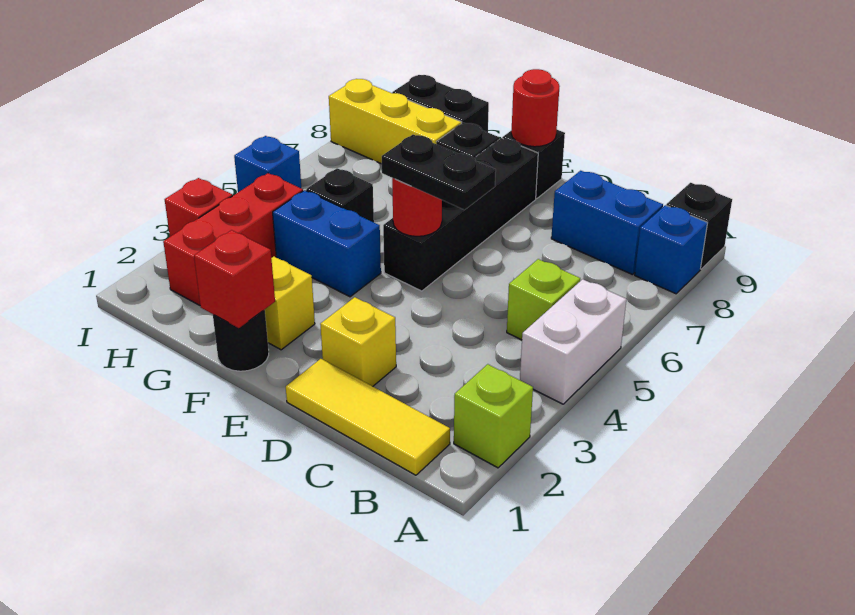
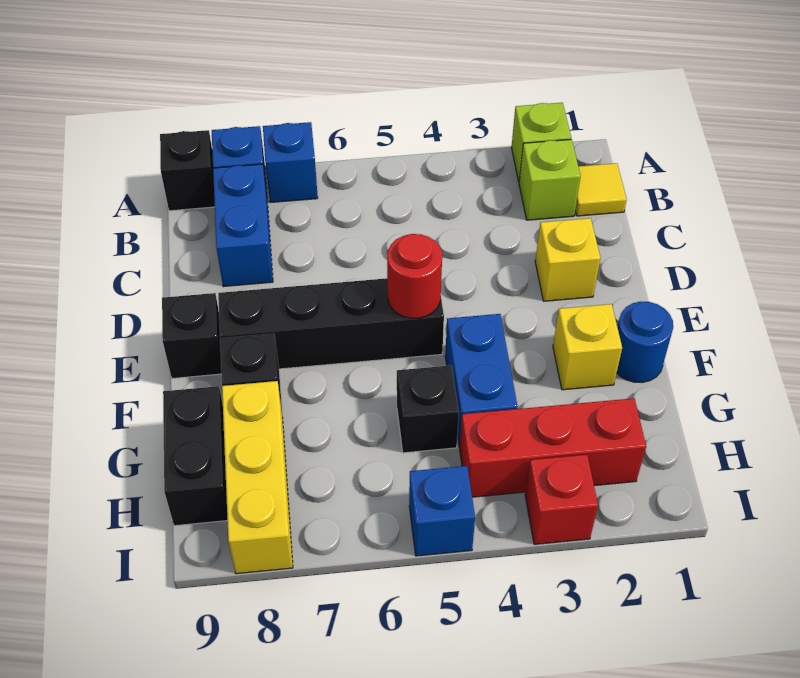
white brick A4:A5 level 1 -> none
none -> blue brick A7 level 1
yellow tile B1:D1 level 1 -> yellow tile B1 level 1
lime brick B5 level 1 -> lime brick B2 level 1
black plate D5:E5 level 3 -> none
red round brick E9 level 2 -> none
black round brick F1 level 1 -> blue round brick F1 level 1
red brick F1 level 2 -> none

